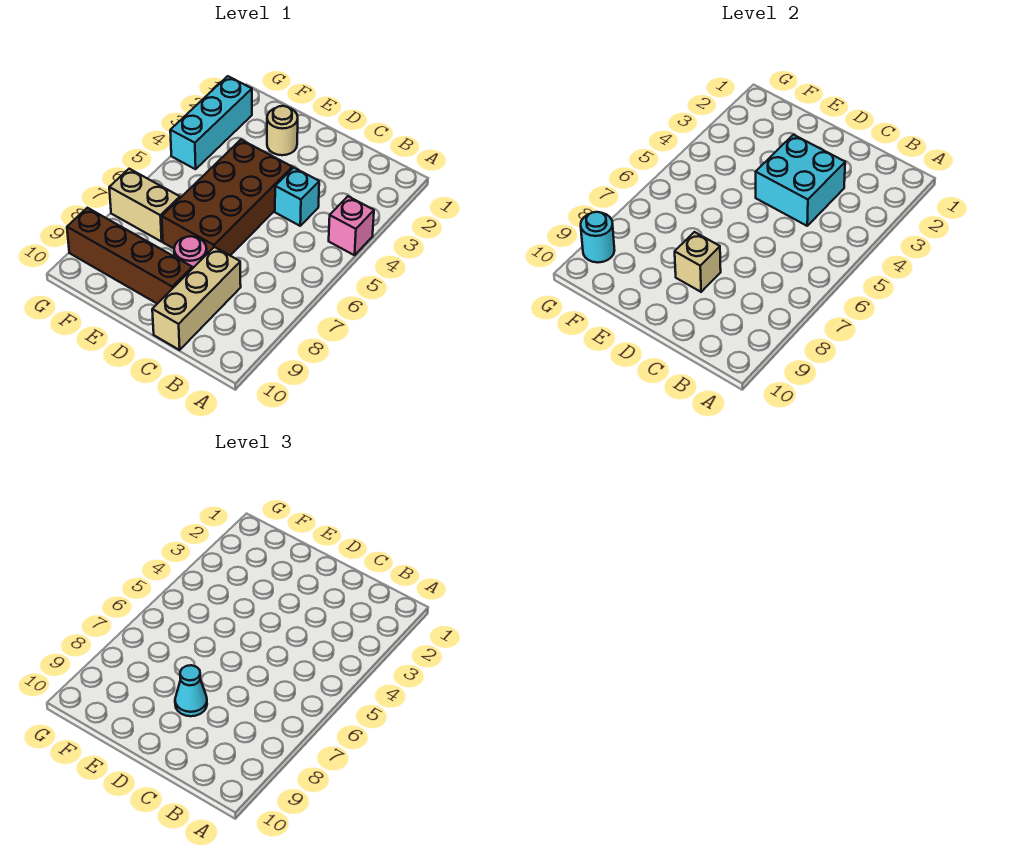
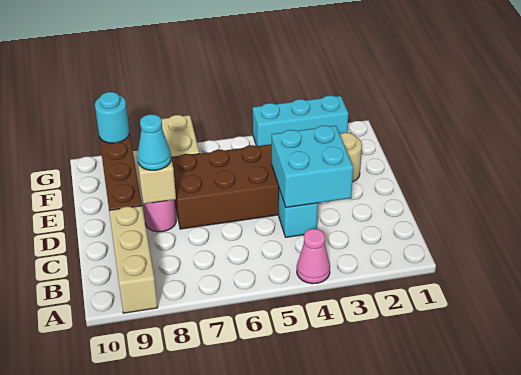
pink brick A4 level 1 -> pink cone A4 level 1
tan brick C8:C10 level 1 -> tan brick A9:C9 level 1

